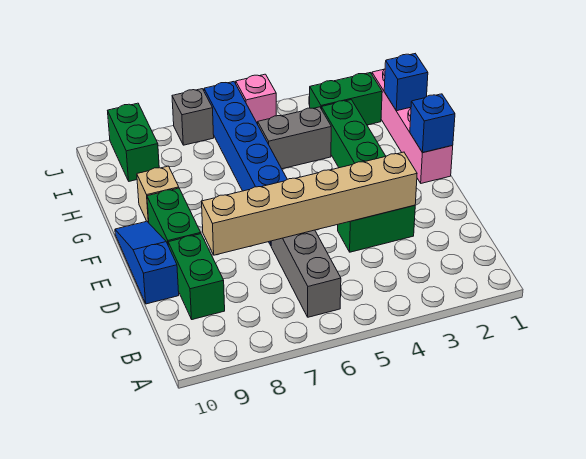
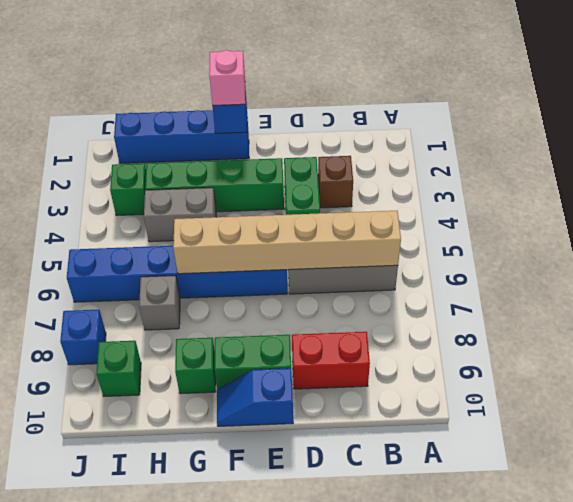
none -> brown brick C3 level 1
green brick C9:D9 level 1 -> red brick C9:D9 level 1
tan brick D3:D8 level 2 -> tan brick B6:G6 level 2
blue slope D10:F10 level 1 top D -> blue slope E10:F10 level 1 top E
pink brick F1:I1 level 1 -> blue brick F1:I1 level 1
tan brick G9 level 1 -> green brick G9 level 1
blue brick H1 level 2 -> blue brick J8 level 1
grey brick H4:H5 level 1 -> grey brick G4:H4 level 1
green brick I2:I3 level 1 -> green brick I3 level 1
green brick I9:J9 level 1 -> green brick I9 level 1
pink brick J5 level 1 -> pink brick F1 level 3
grey brick J7 level 1 -> grey brick H7 level 1

